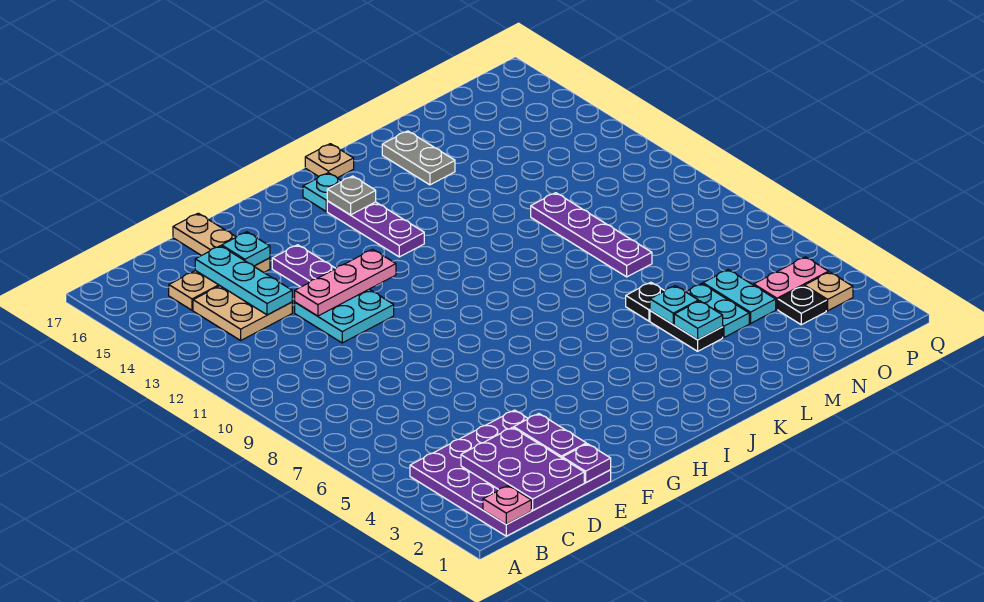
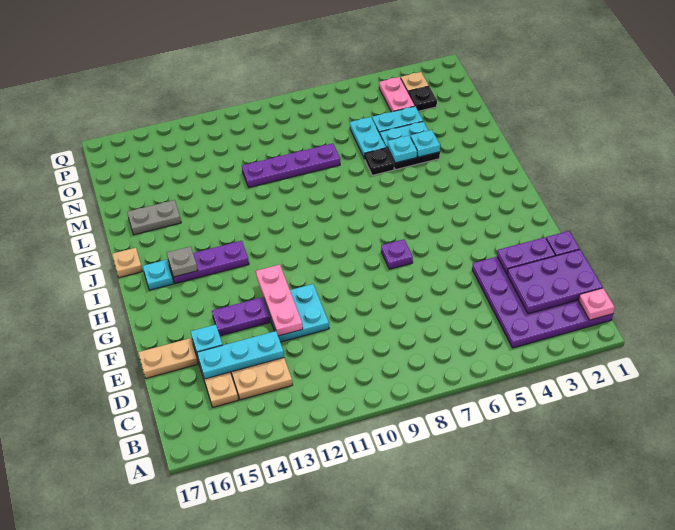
none -> purple plate G7 level 1
none -> cyan plate M6:N6 level 1

